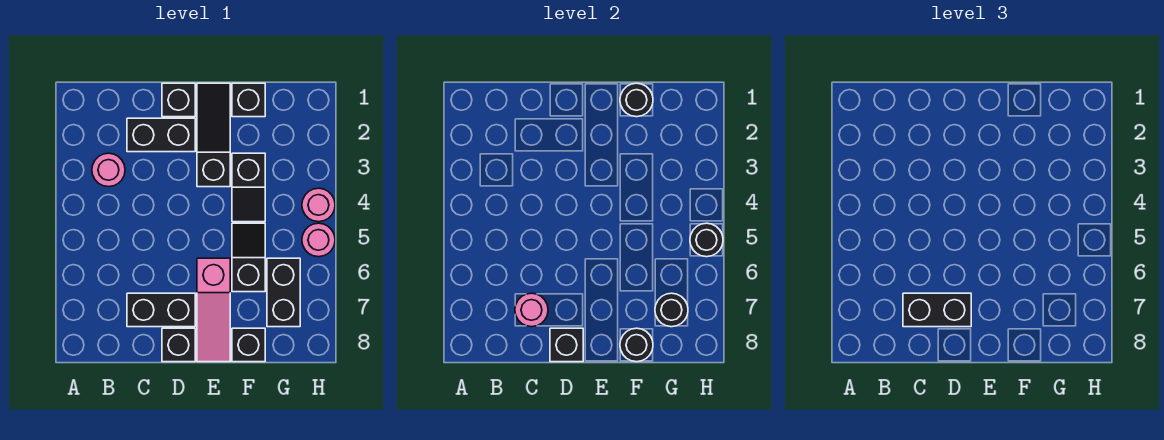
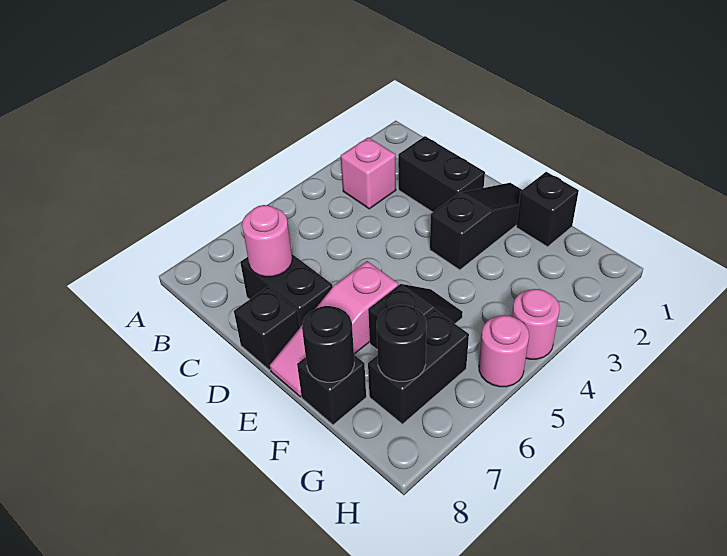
pink round brick B3 level 1 -> pink brick B3 level 1
black brick C7:D7 level 3 -> none
black brick D1 level 1 -> none
black brick D8 level 2 -> none
black round brick F1 level 2 -> none
black slope F3:F4 level 1 top 3 -> none
black round brick H5 level 2 -> none

